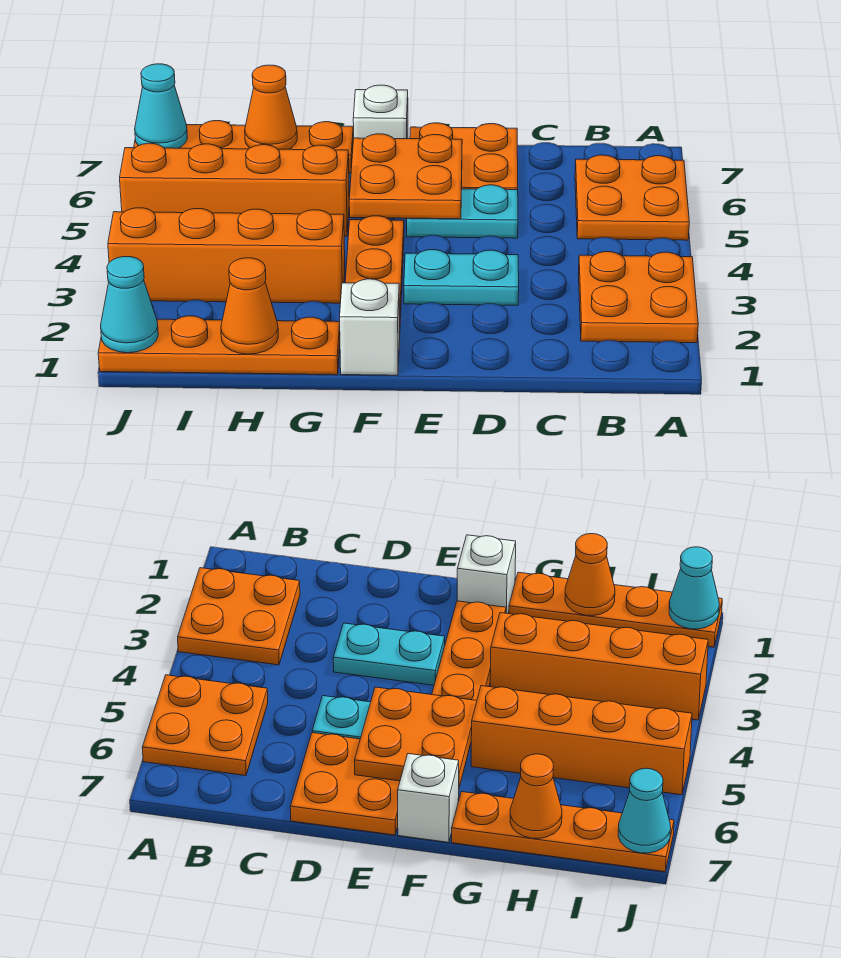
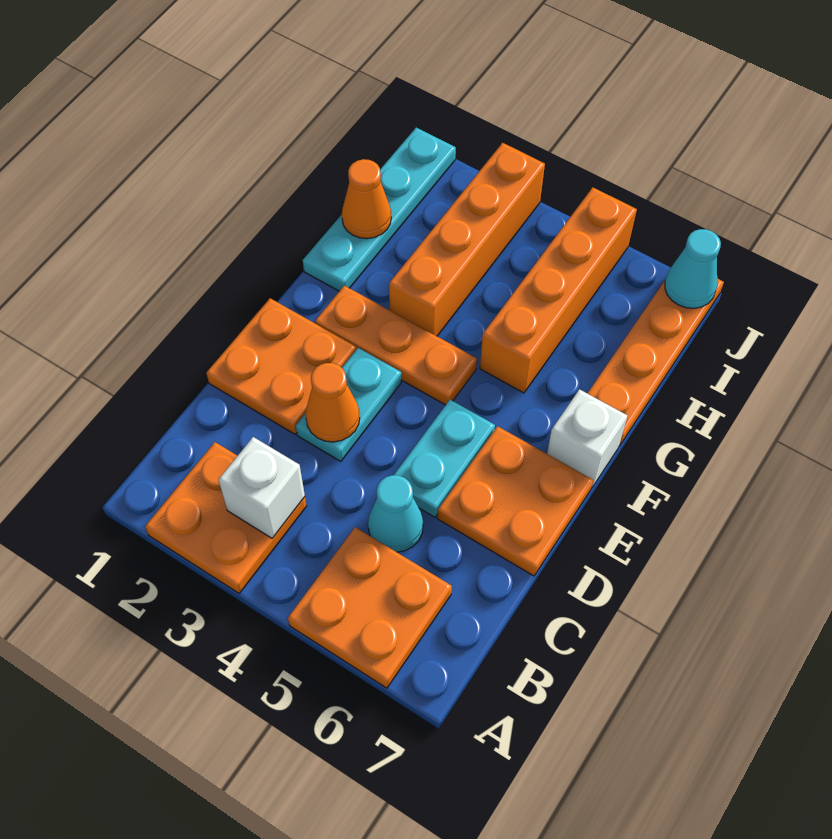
orange plate E5:F6 level 2 -> orange plate D1:E2 level 1
white brick F1 level 1 -> white brick B3 level 2
orange plate G1:J1 level 1 -> cyan plate G1:J1 level 1
orange cone H7 level 2 -> orange cone D3 level 2
cyan cone J1 level 2 -> cyan cone C5 level 1

